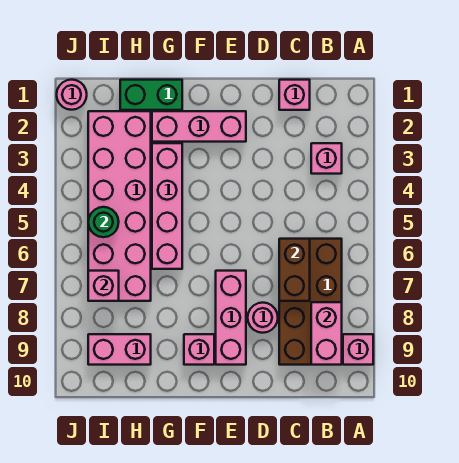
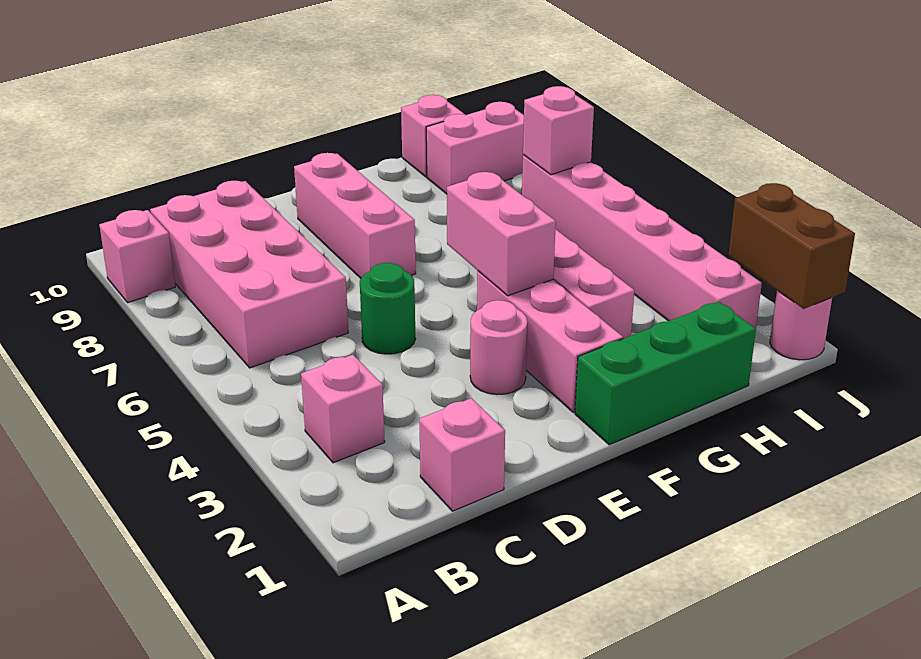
brown brick B6:C9 level 1 -> pink brick B6:C9 level 1
pink brick B8:B9 level 2 -> pink brick F4:F5 level 2
brown brick C6:C7 level 2 -> brown brick J1:J2 level 2
pink round brick D8 level 1 -> pink round brick E3 level 1
pink brick E2:G2 level 1 -> pink brick F2:F4 level 1
pink brick F9 level 1 -> pink brick H10 level 1
green brick G1:H1 level 1 -> green brick F1:H1 level 1
pink brick H2:I7 level 1 -> pink brick I2:I7 level 1
green round brick I5 level 2 -> green round brick D5 level 1

